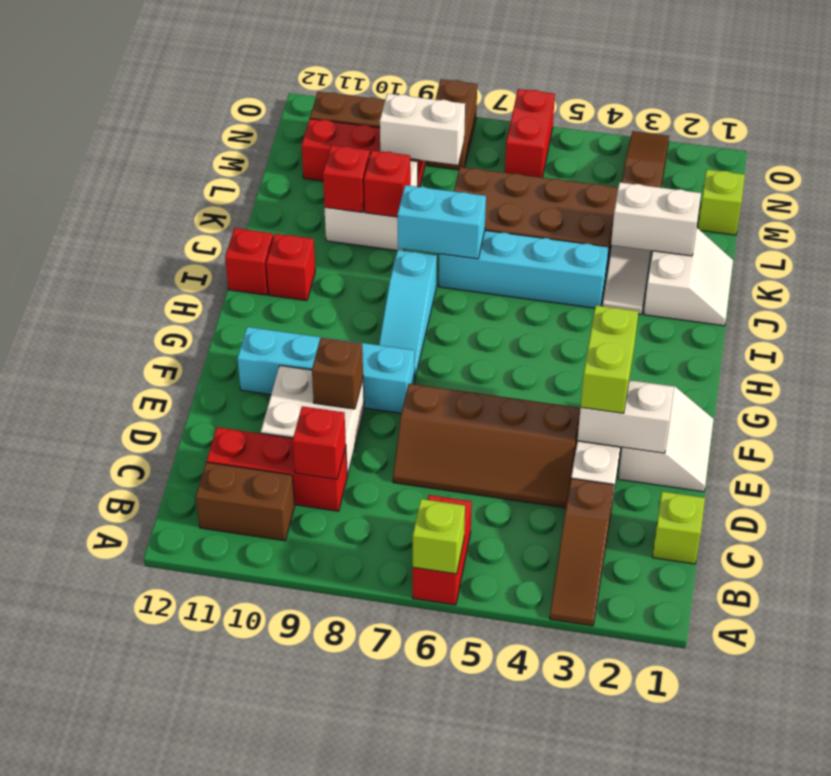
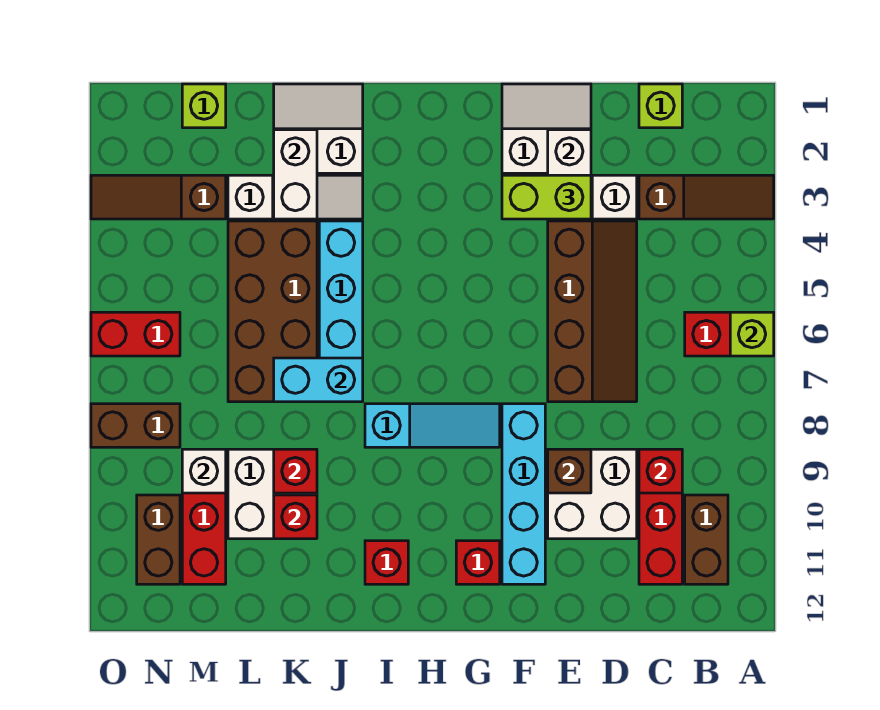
red brick I12 level 1 -> red brick G11 level 1
cyan brick J7:J8 level 2 -> cyan brick J7:K7 level 2
white brick M8:M9 level 2 -> white brick M9 level 2

